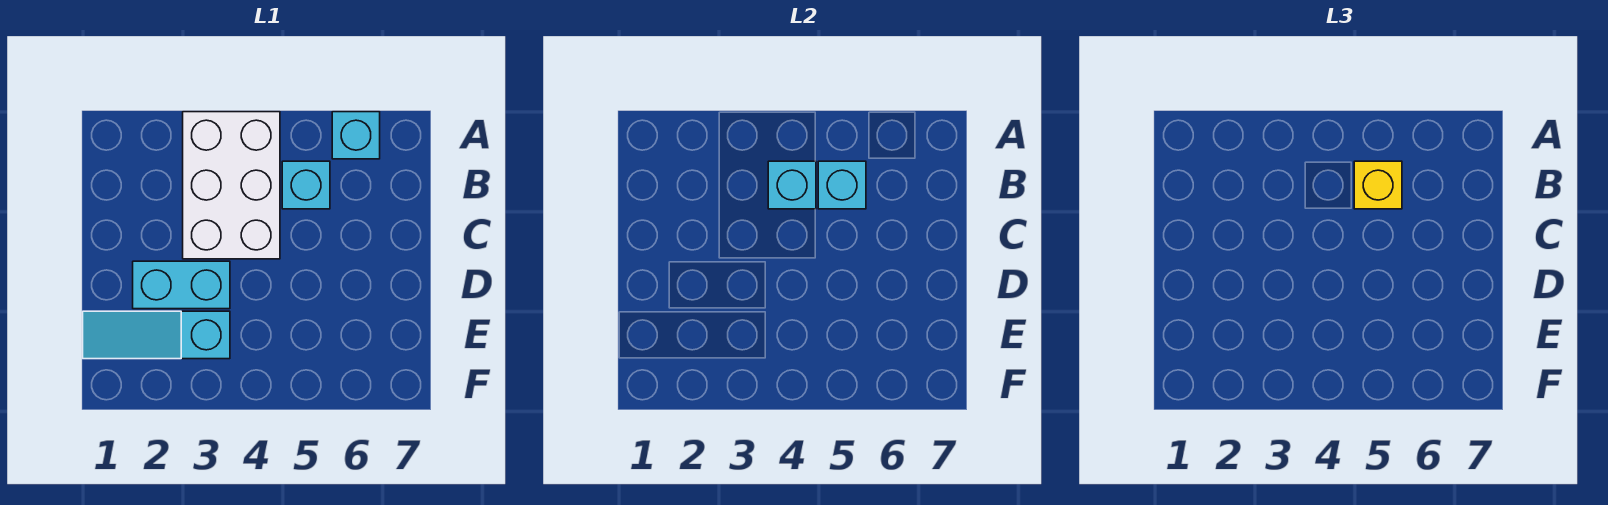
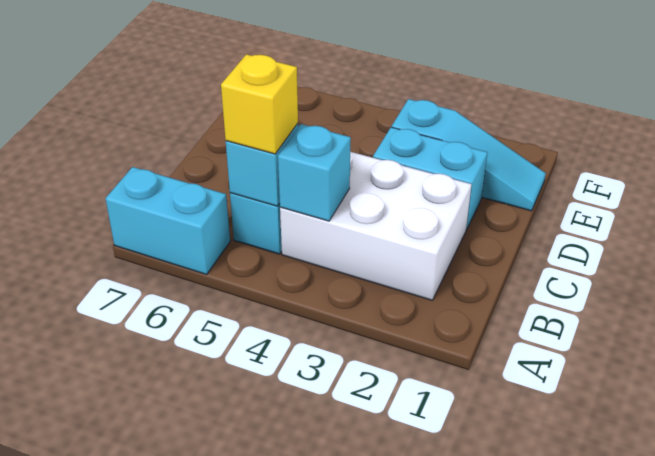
white brick A3:C4 level 1 -> white brick B2:C4 level 1
cyan brick A6 level 1 -> cyan brick A6:A7 level 1

